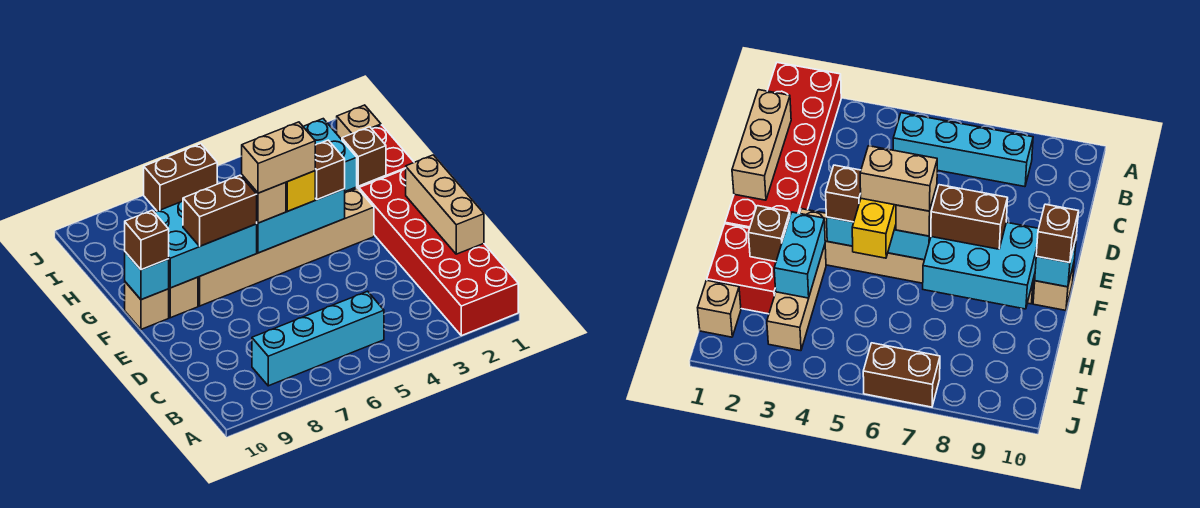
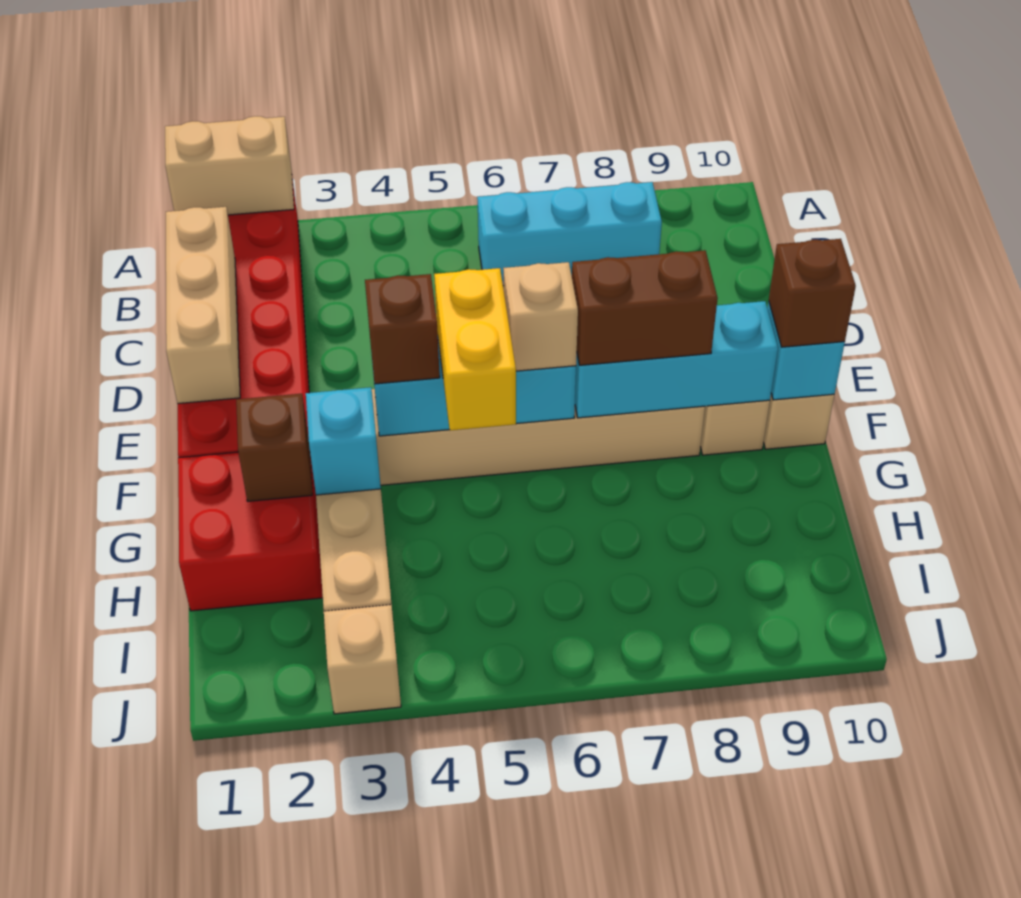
cyan brick B5:B8 level 1 -> cyan brick B6:B8 level 1
tan brick F5:F6 level 4 -> tan brick A1:A2 level 2
cyan brick F7:G9 level 2 -> cyan brick F7:F9 level 2
cyan brick G3:H3 level 2 -> cyan brick G3 level 2
tan brick I1 level 1 -> tan brick J3 level 1
brown brick J6:J7 level 1 -> none

